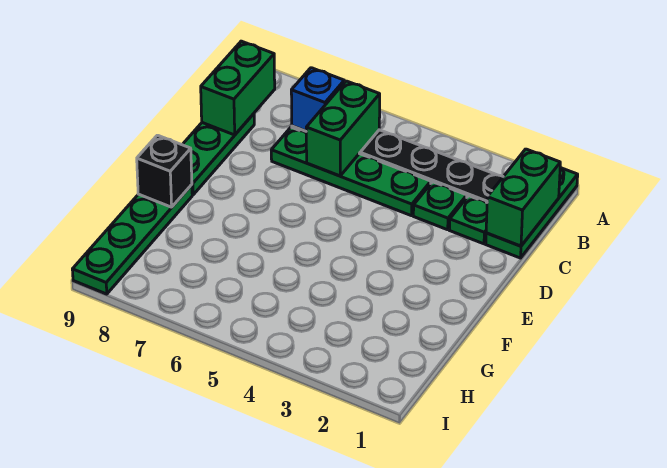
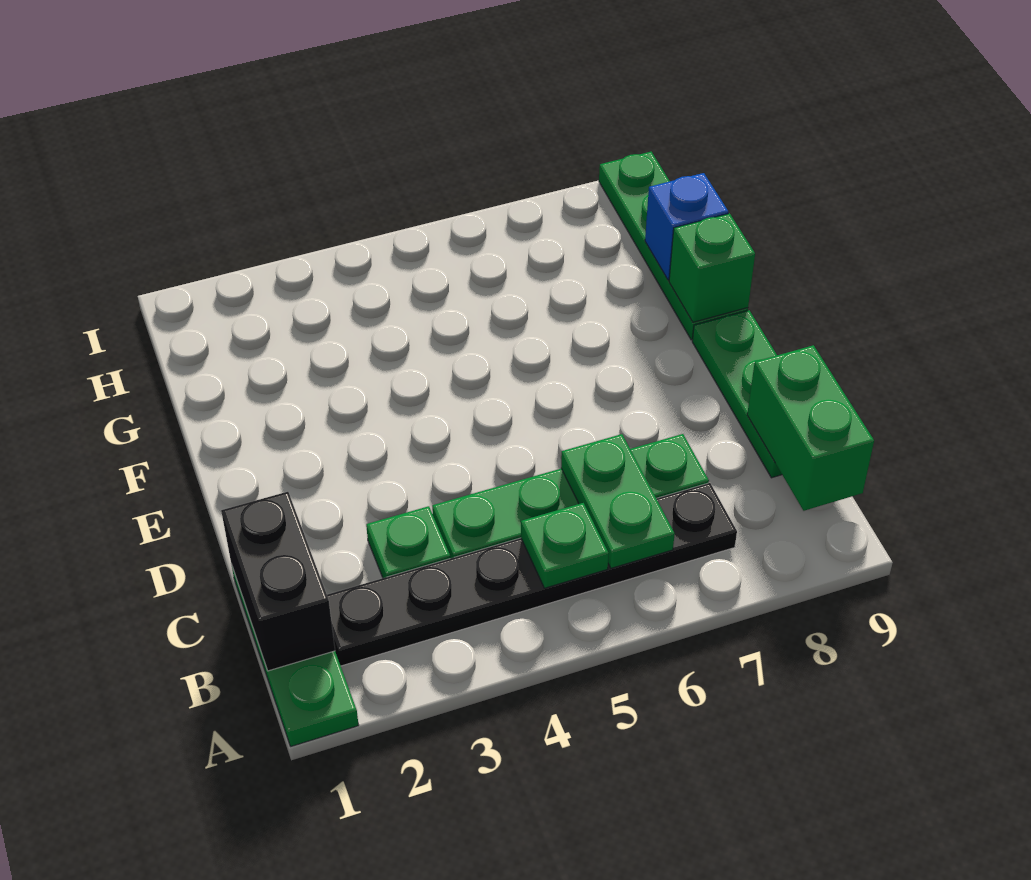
green brick B1:C1 level 2 -> black brick B1:C1 level 2
green brick B6:C6 level 2 -> green plate B6:C6 level 2
blue brick B7 level 2 -> blue brick G9 level 2
green plate C2 level 1 -> green plate B5 level 2
black brick F9 level 2 -> green brick F9 level 2

